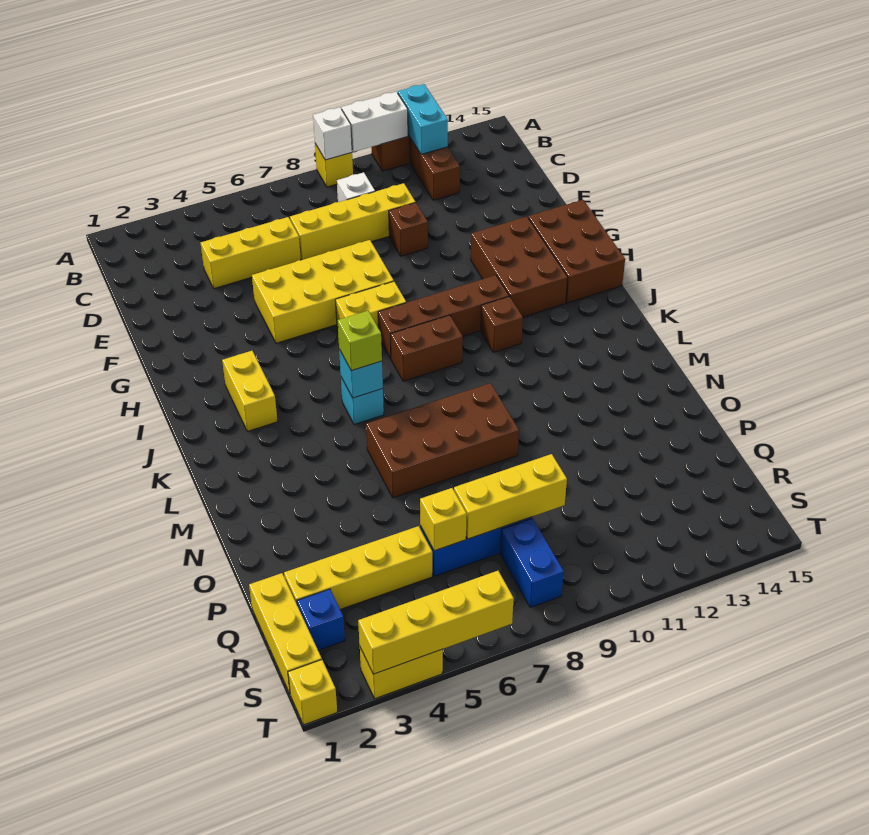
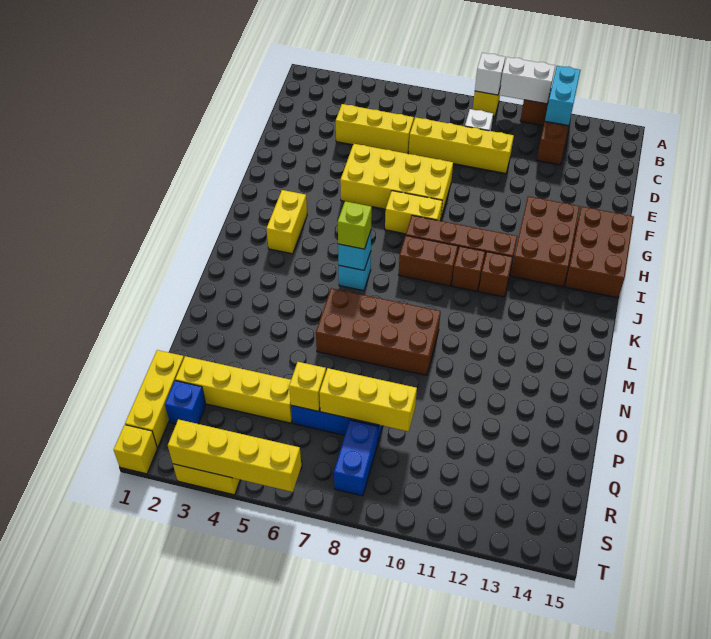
brown brick E10 level 1 -> brown brick J10 level 1

